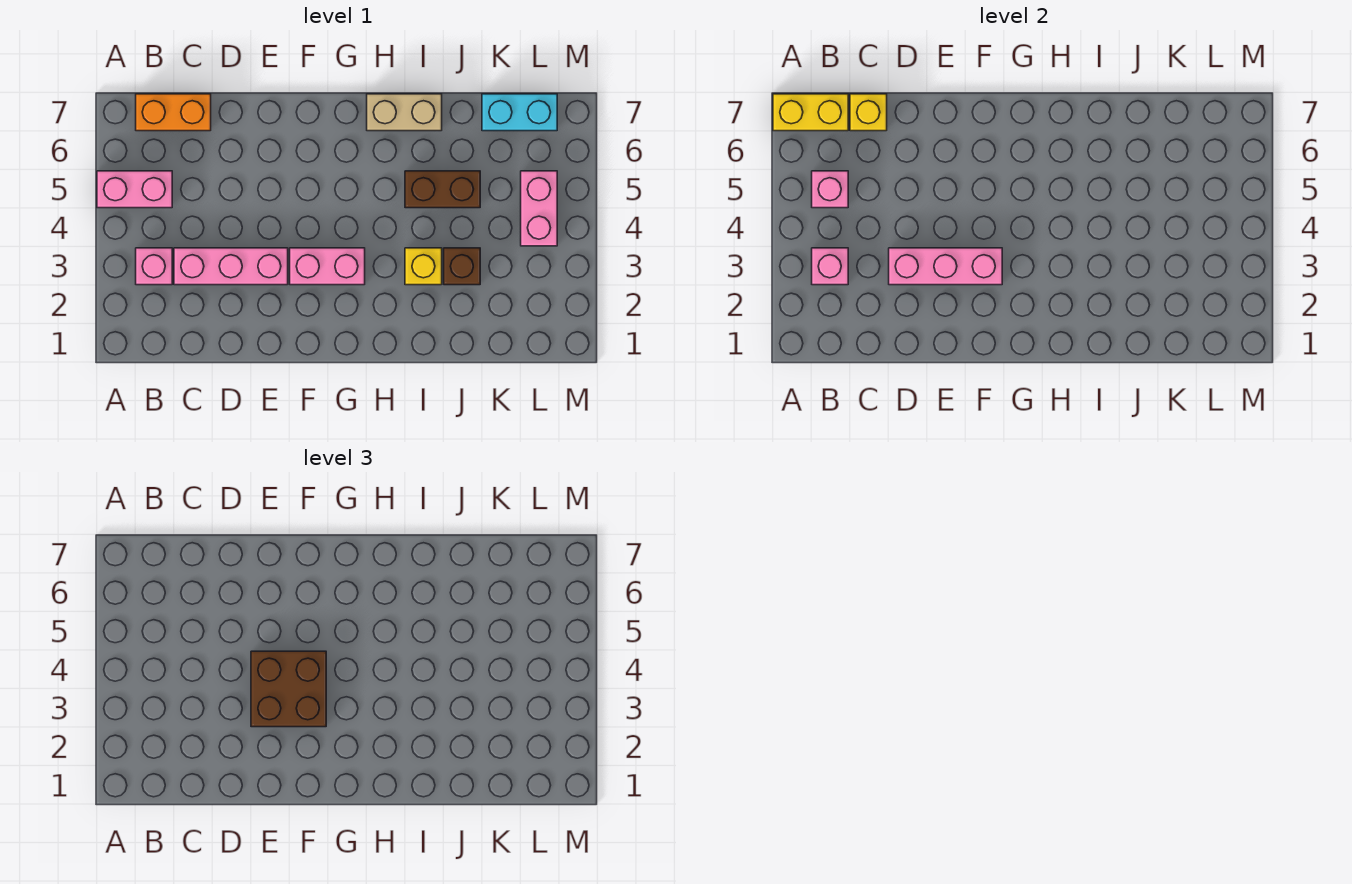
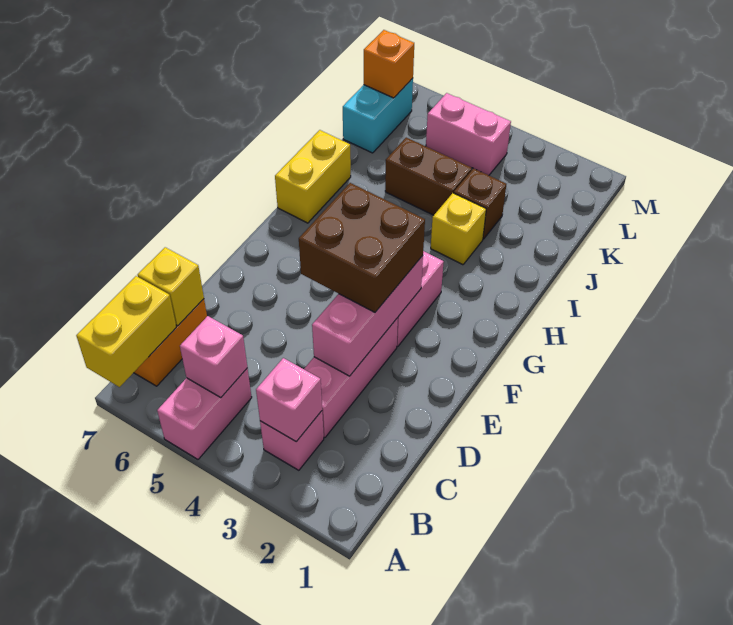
tan brick H7:I7 level 1 -> yellow brick H7:I7 level 1
brown brick I5:J5 level 1 -> brown brick J4:J5 level 1
none -> orange brick L7 level 2

